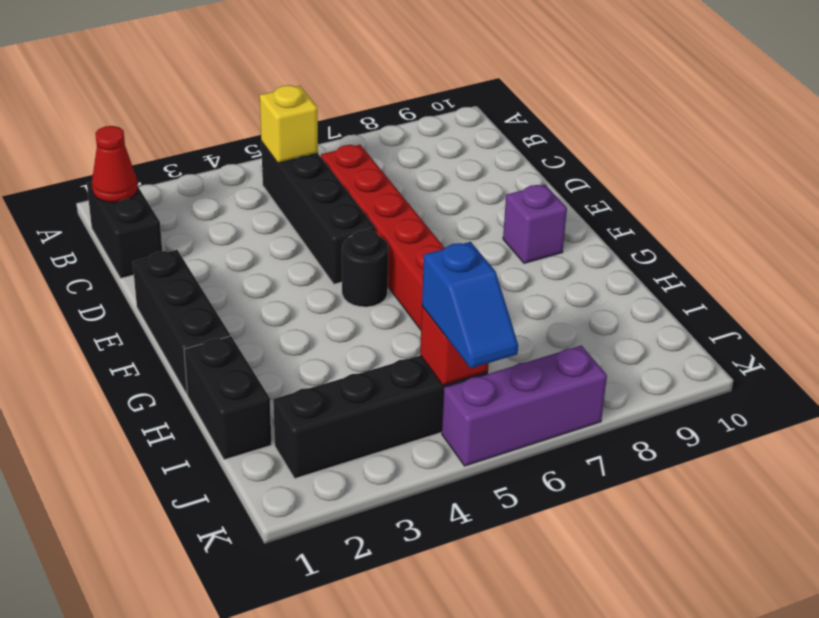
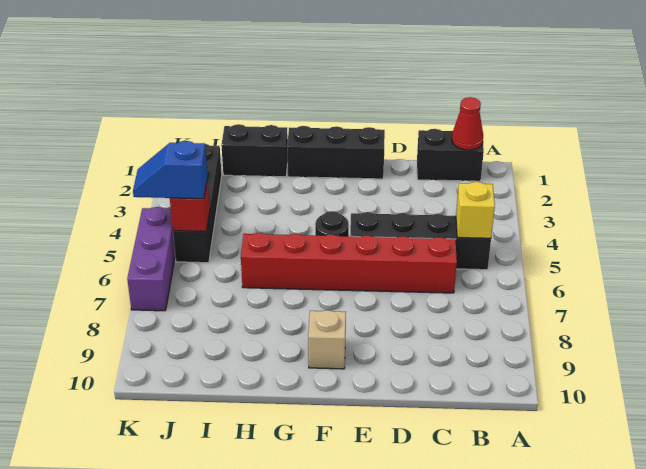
purple brick F9 level 1 -> tan brick F9 level 1

